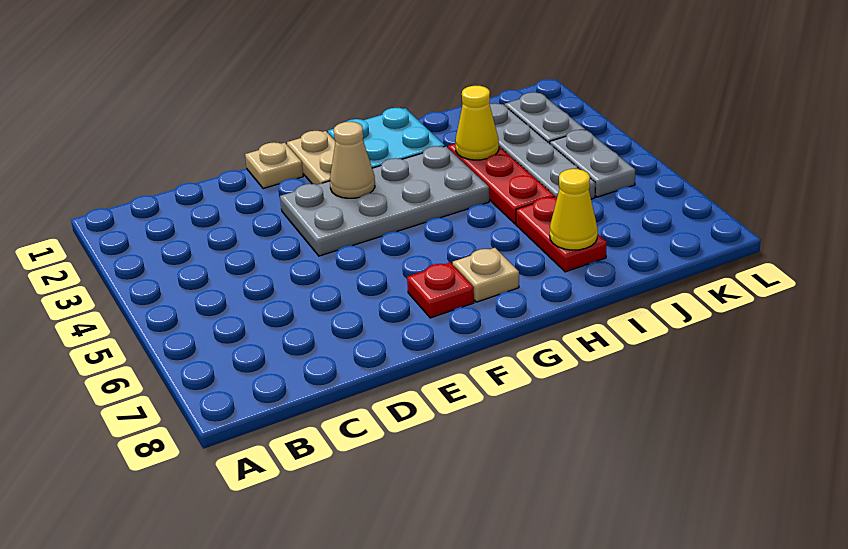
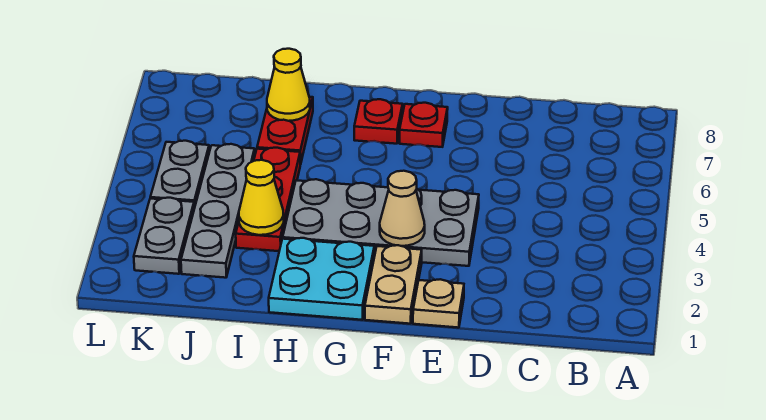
tan plate G7 level 1 -> red plate G7 level 1

